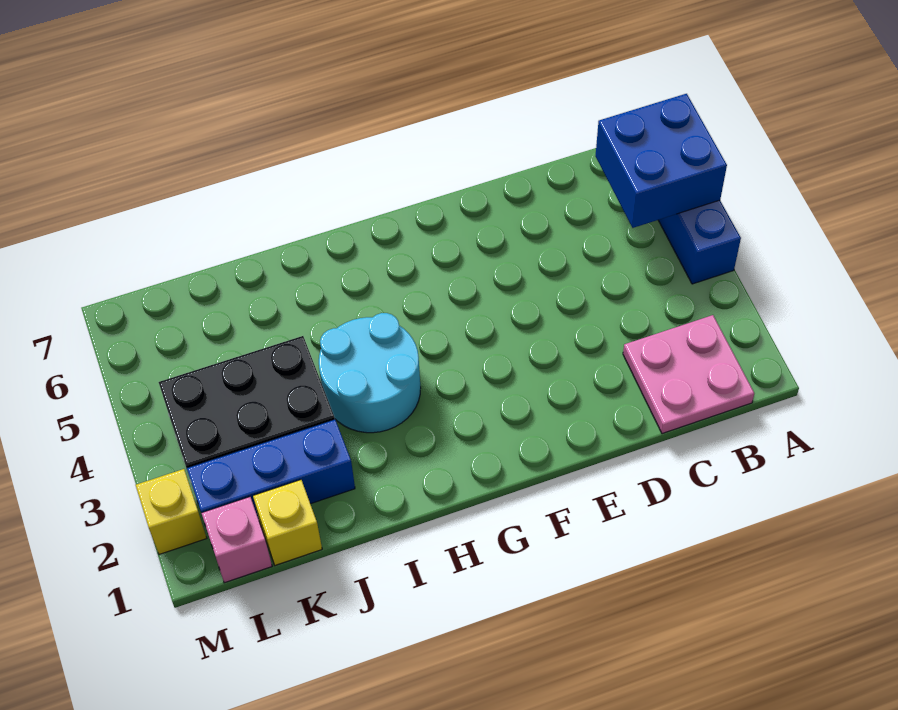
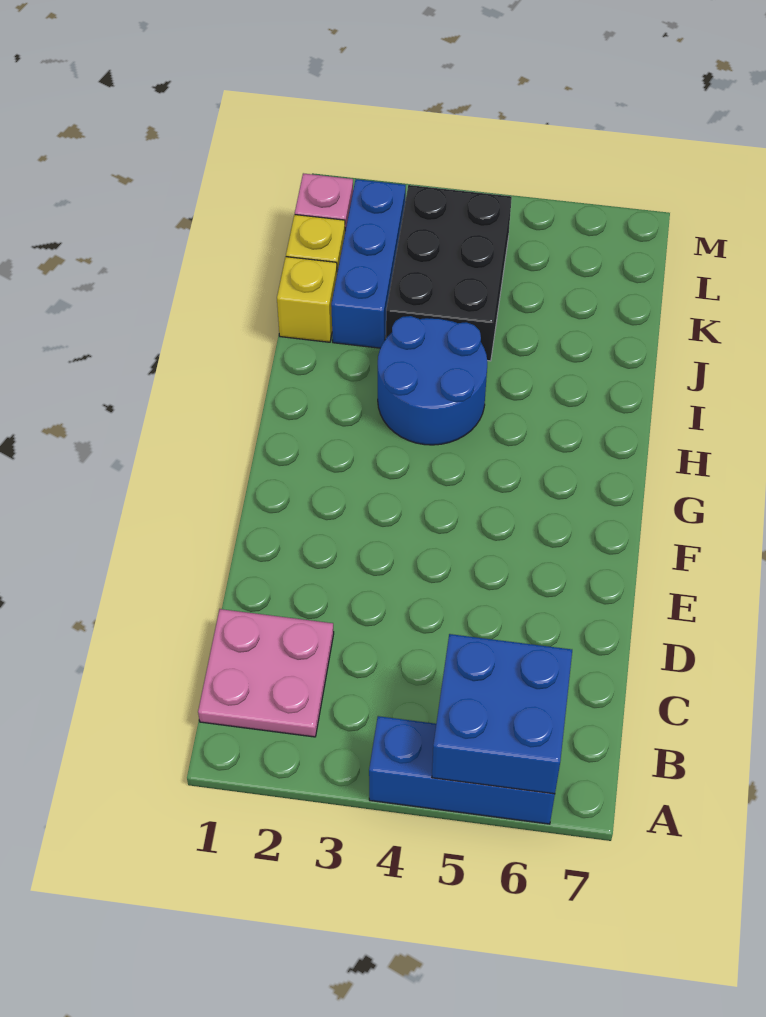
cyan round brick H3:I4 level 1 -> blue round brick H3:I4 level 1
yellow brick M2 level 1 -> yellow brick J1 level 1

